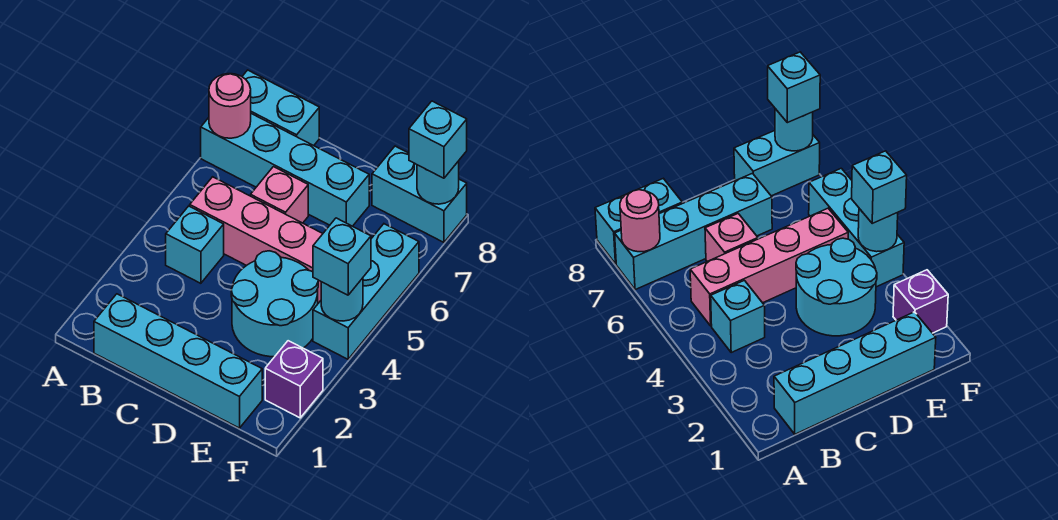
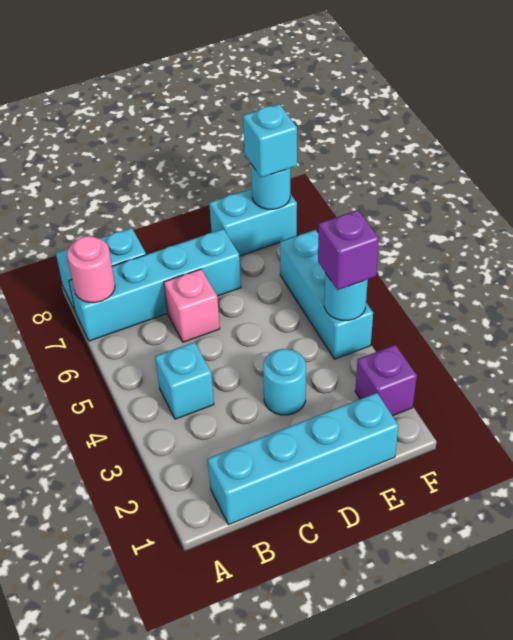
pink brick B5:E5 level 1 -> none
cyan round brick D3:E4 level 1 -> cyan round brick D3 level 1
cyan brick F4 level 3 -> purple brick F4 level 3

